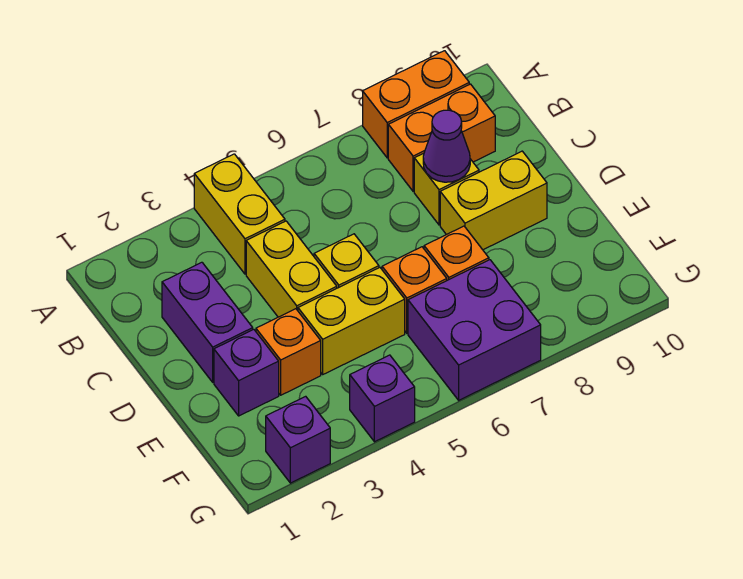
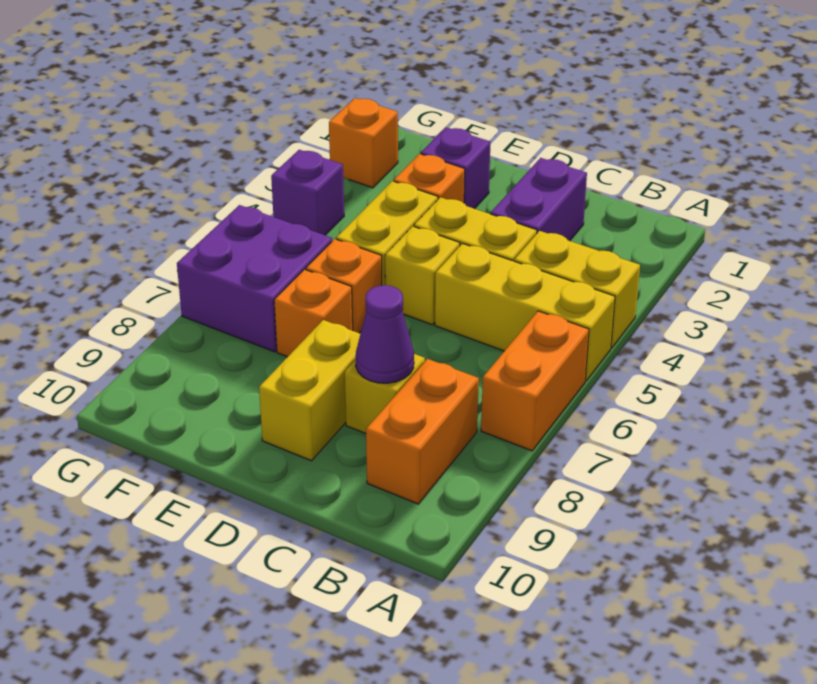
none -> yellow brick A5:C5 level 1
orange brick A8:A9 level 1 -> orange brick A6:A7 level 1
purple brick C2:D2 level 1 -> purple brick C2:C3 level 1
purple brick G2 level 1 -> orange brick G2 level 1

